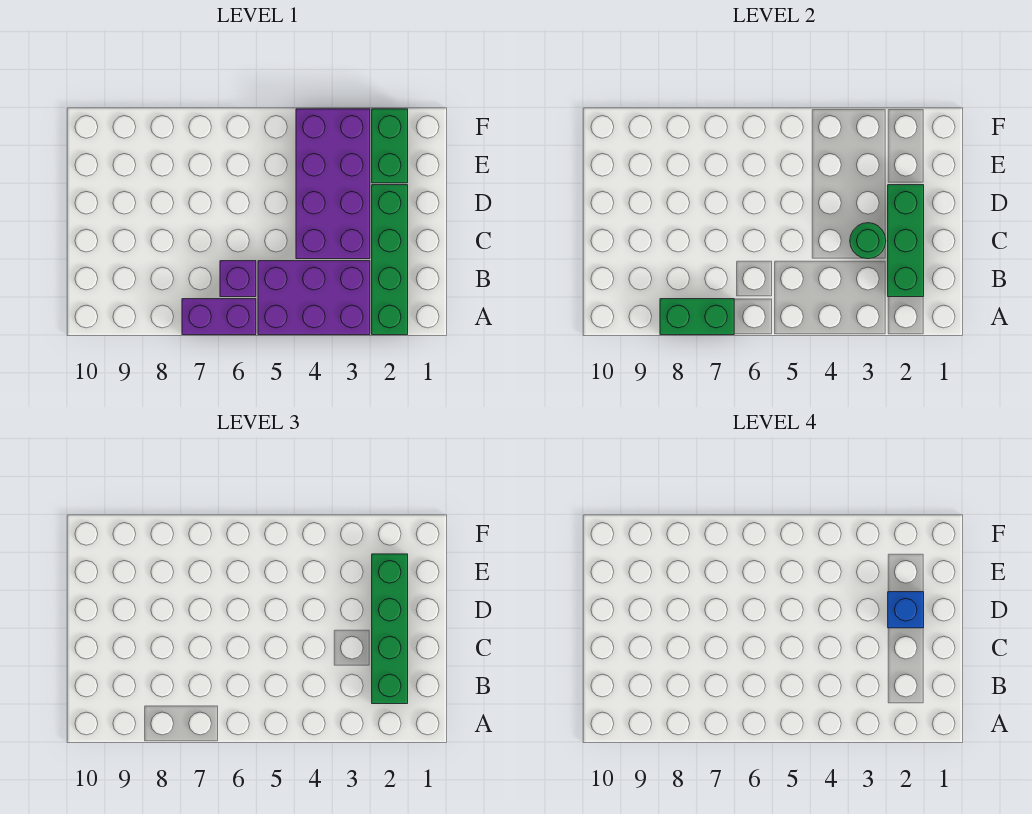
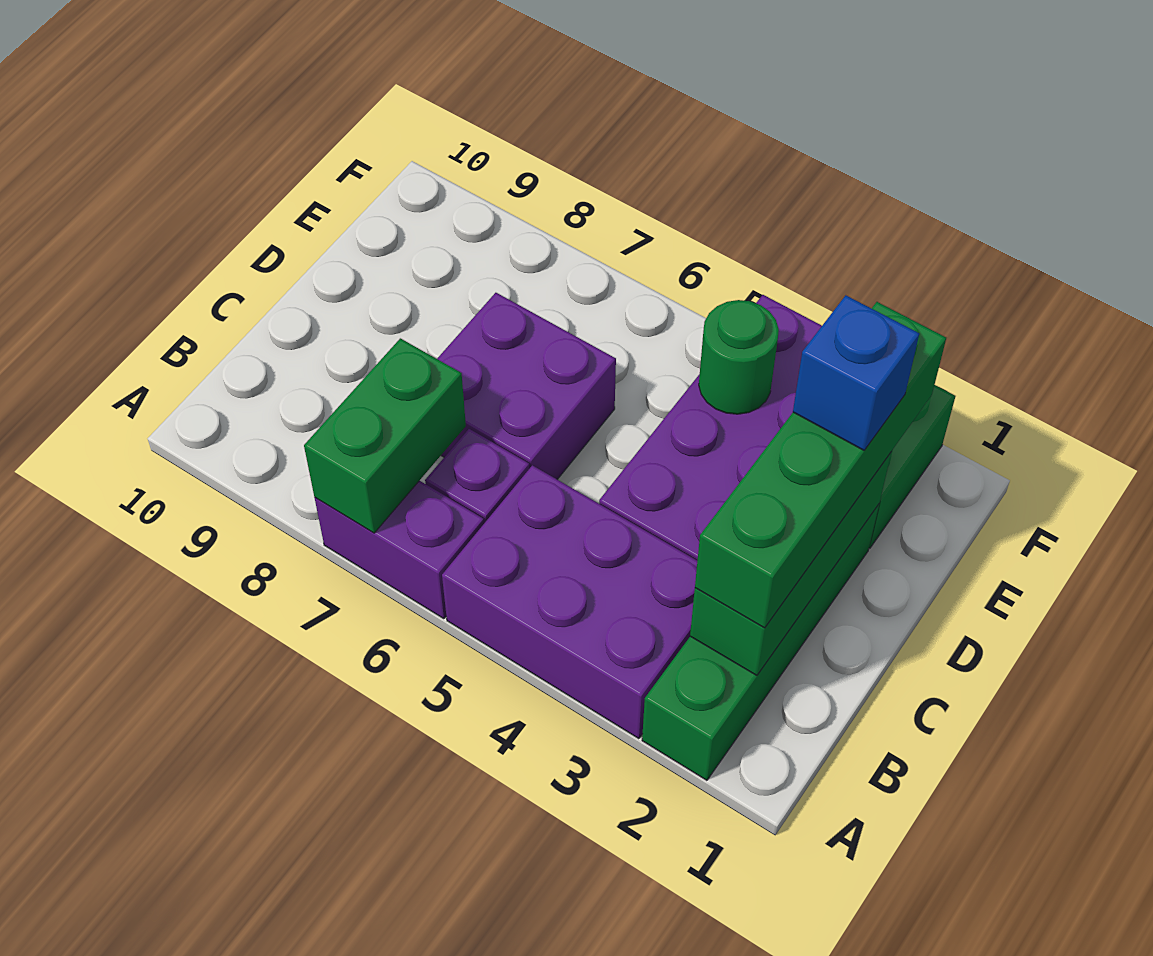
green brick A7:A8 level 2 -> green brick A7:B7 level 2
green round brick C3 level 2 -> green round brick E4 level 2
none -> purple brick C6:D7 level 1

